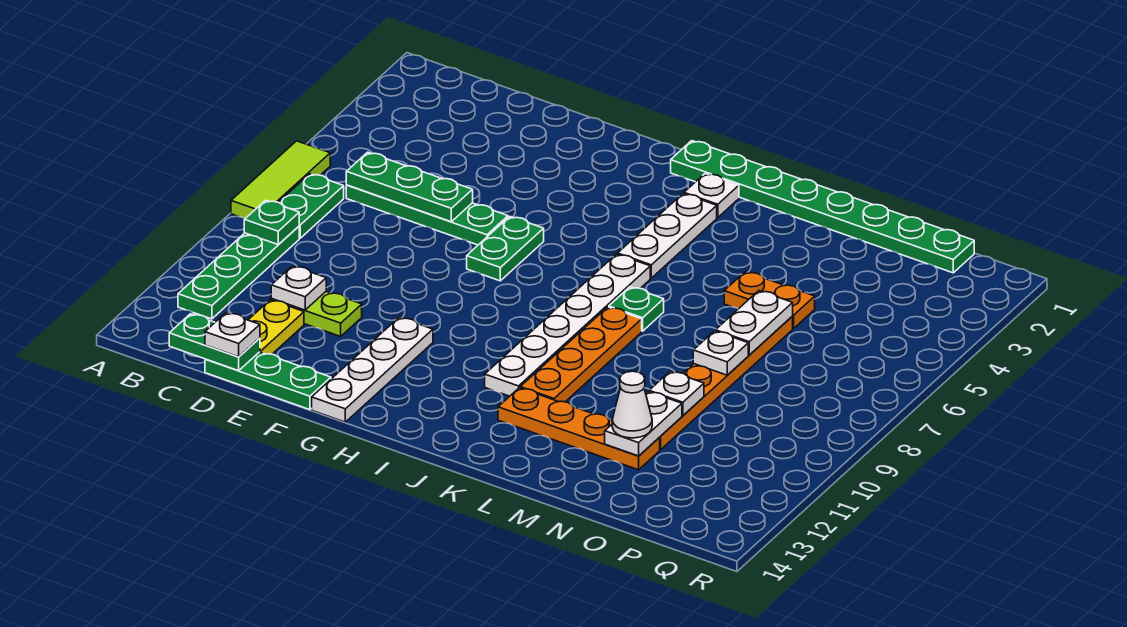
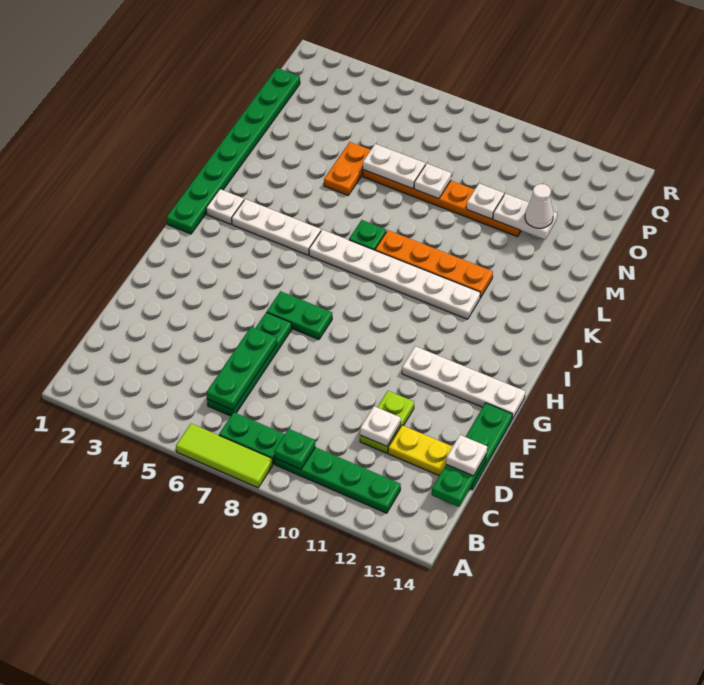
orange plate K12:N12 level 1 -> none

